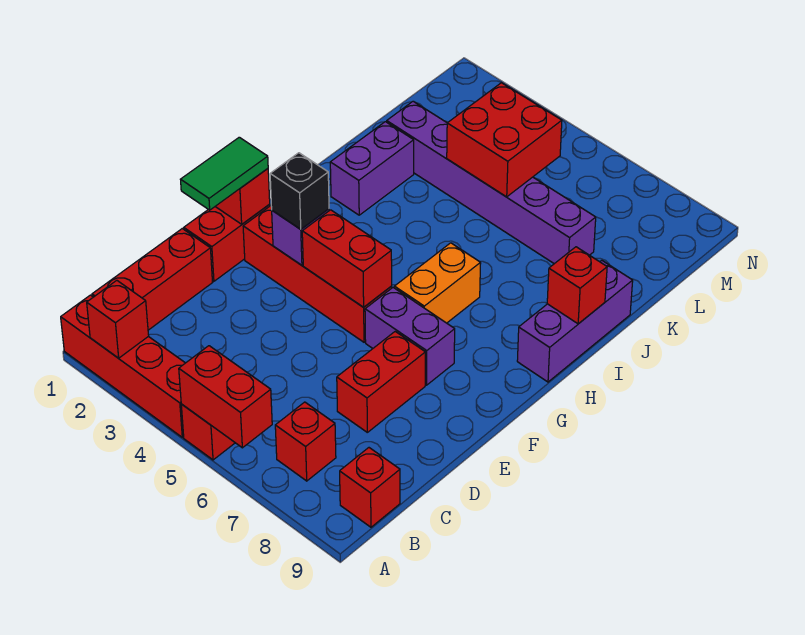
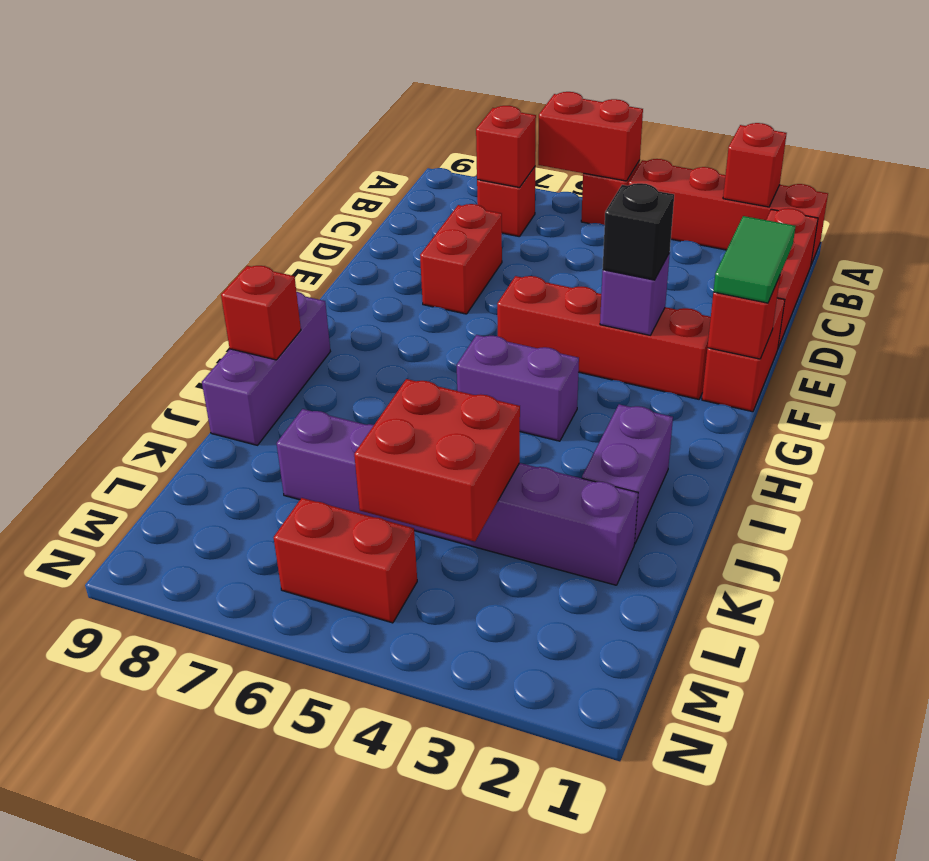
red brick B9 level 1 -> red brick B7 level 2
red brick F4:F5 level 2 -> red brick M5:M6 level 1
purple brick F6:F7 level 1 -> purple brick H4:H5 level 1
orange brick G6:H6 level 1 -> none

